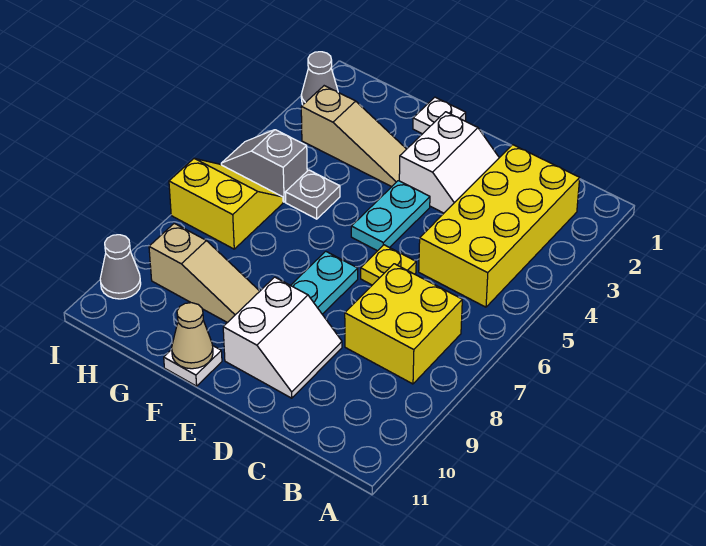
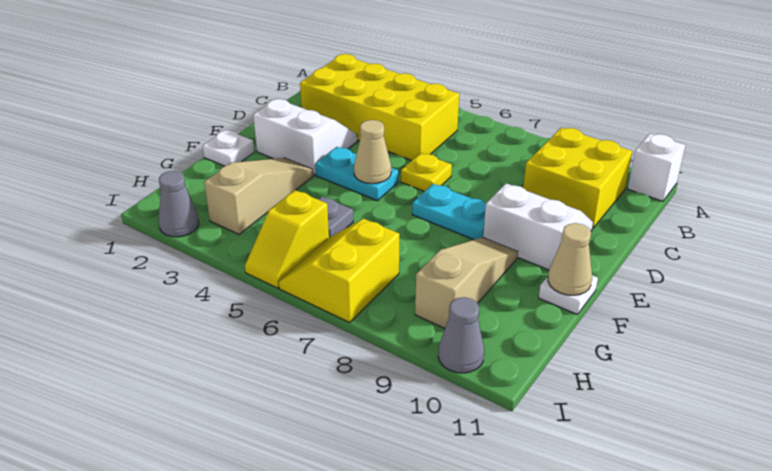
none -> white brick A11 level 1
yellow brick B7:C8 level 1 -> yellow brick B9:C10 level 1
none -> tan cone E5 level 2
grey slope H5:I5 level 1 top H -> yellow slope H5:I5 level 1 top H

